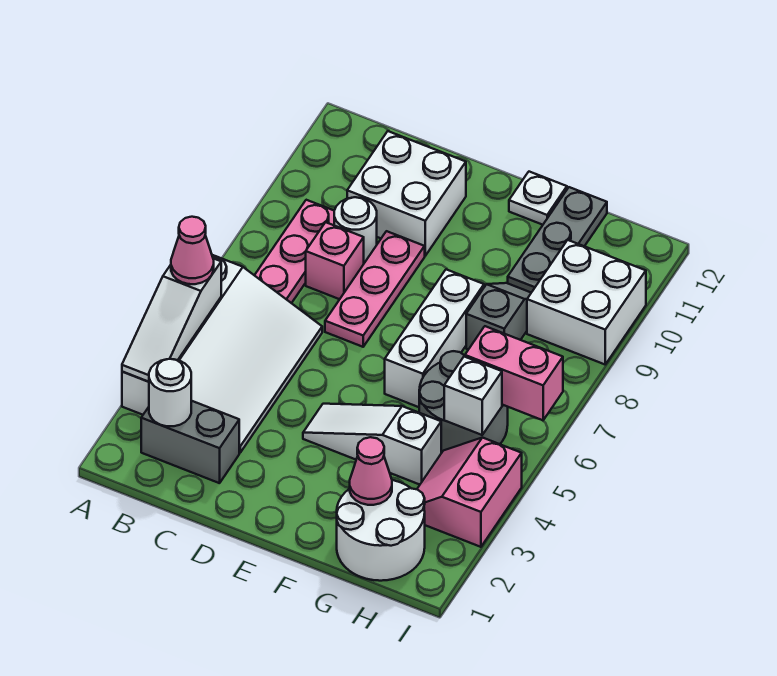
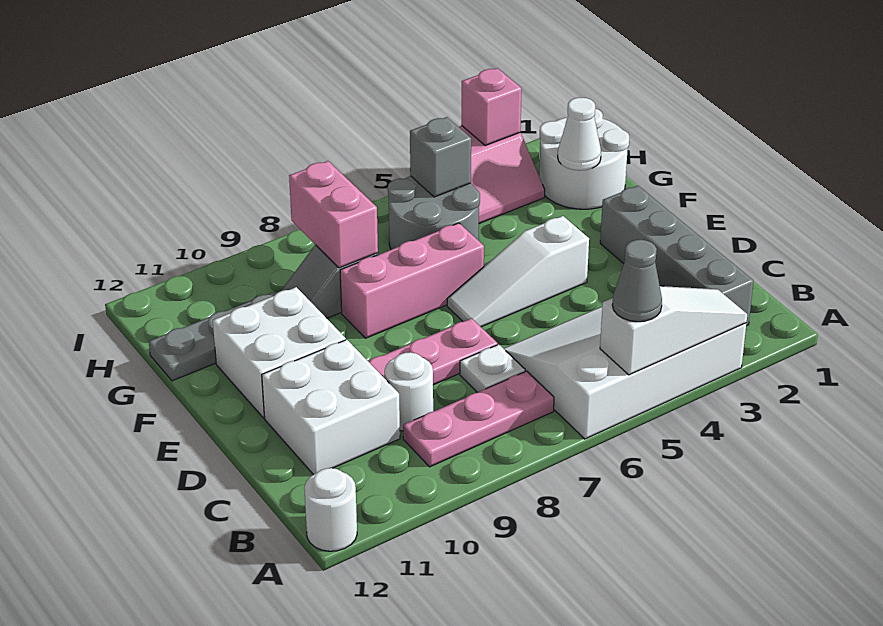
pink cone A5 level 3 -> grey cone A5 level 3
grey brick B2:C2 level 1 -> grey brick B2:E2 level 1
white round brick B2 level 2 -> white round brick A12 level 1
pink brick C8 level 1 -> pink brick I3 level 2
white slope E4:G4 level 1 top G -> white slope E4:E6 level 1 top 4
white brick F6:F8 level 1 -> pink brick F6:F8 level 1
white plate F12 level 1 -> white plate C7 level 1
pink cone G2 level 2 -> white cone G2 level 2
white brick H5 level 2 -> grey brick H5 level 2
pink brick H6:I6 level 2 -> pink brick G8:H8 level 2
white brick H9:I10 level 1 -> white brick E10:F11 level 1

